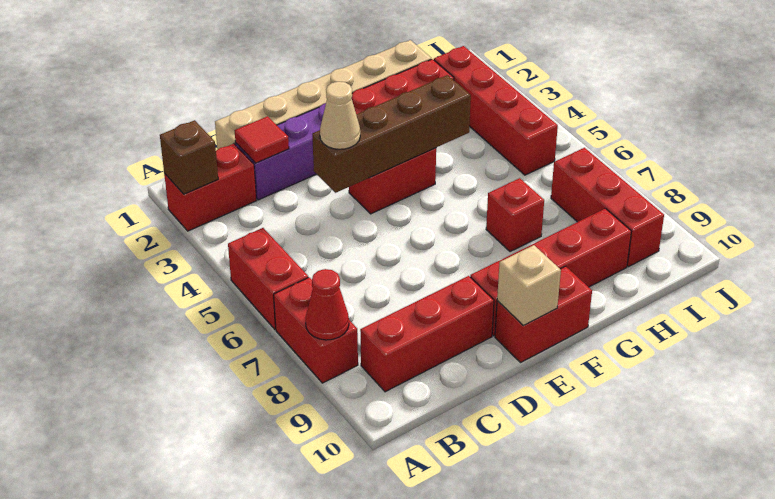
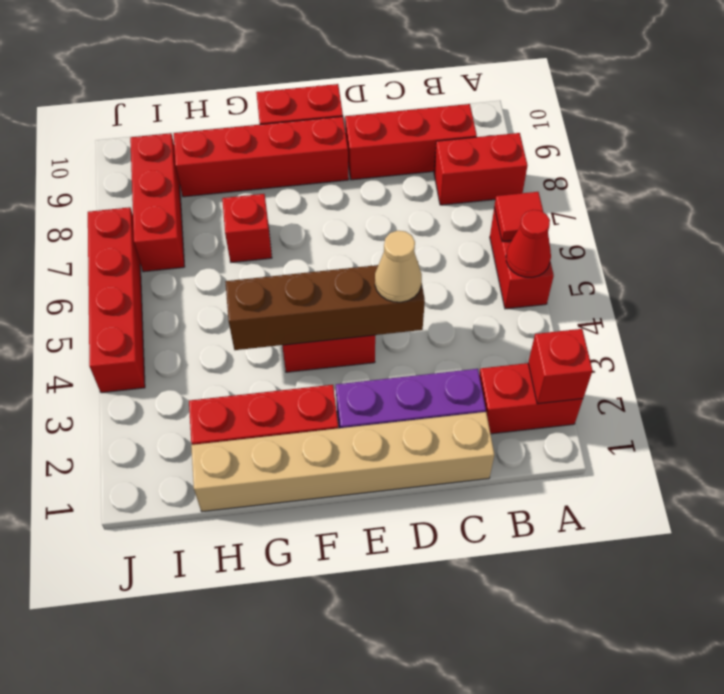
brown brick A2 level 2 -> red brick A2 level 2
red brick A7:A8 level 1 -> red brick A8:B8 level 1
red cone A8 level 2 -> red cone A5 level 2
red tile C2 level 2 -> red tile A6 level 2
tan brick E10 level 2 -> none
red brick I2:I5 level 1 -> red brick J4:J7 level 1

